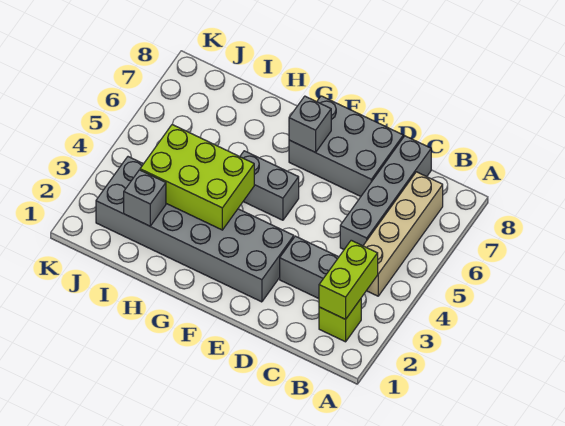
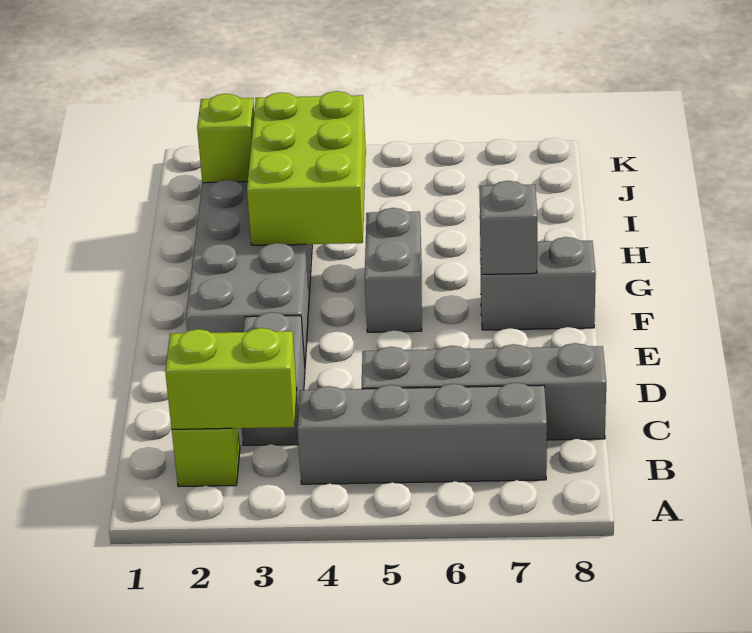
tan brick B4:B7 level 1 -> grey brick B4:B7 level 1
grey brick D7:F8 level 1 -> grey brick F7:F8 level 1
grey brick I2 level 2 -> lime brick I2 level 2

